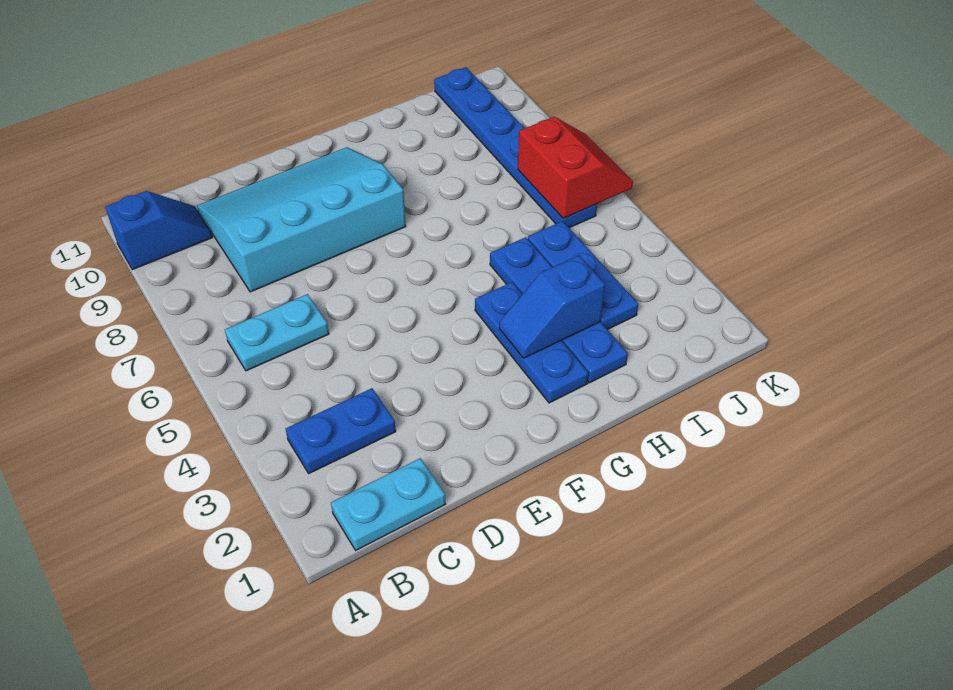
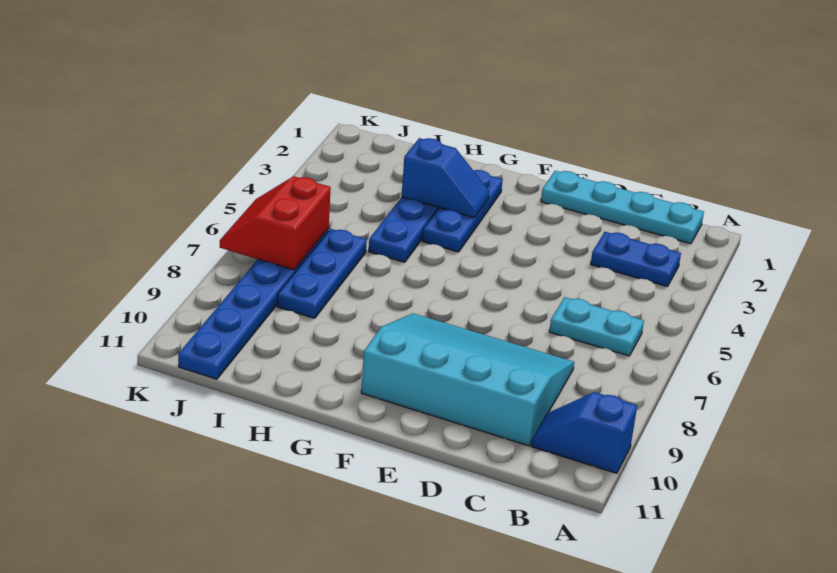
cyan plate B1:C1 level 1 -> cyan plate B1:E1 level 1
cyan slope C8:F10 level 1 top 8 -> cyan slope C8:F10 level 1 top 10
blue plate I3:I5 level 1 -> blue plate I6:I8 level 1

